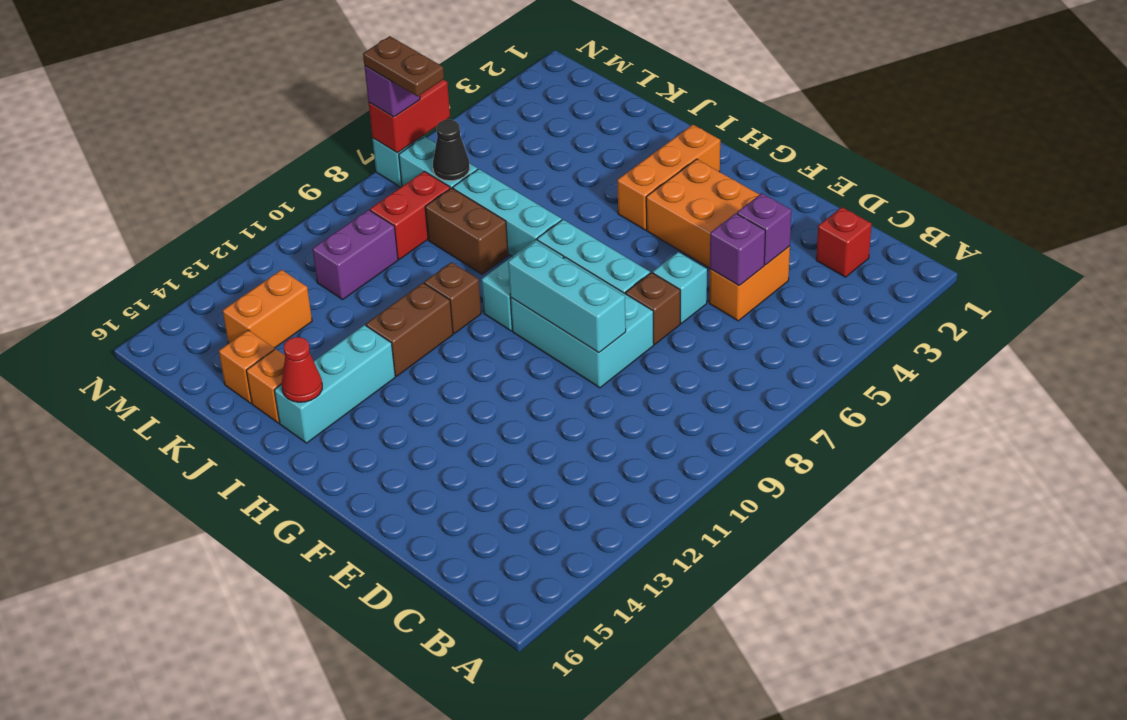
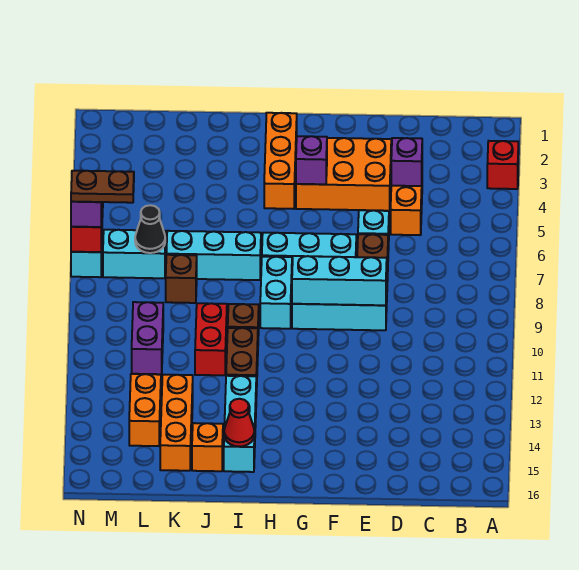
red brick C2 level 1 -> red brick A3 level 1
purple brick D5 level 2 -> purple brick G4 level 2
brown brick J8:K8 level 1 -> brown brick K8 level 1
orange brick K15 level 1 -> orange brick K13:K15 level 1
red brick L8:L9 level 1 -> red brick J10:J11 level 1

